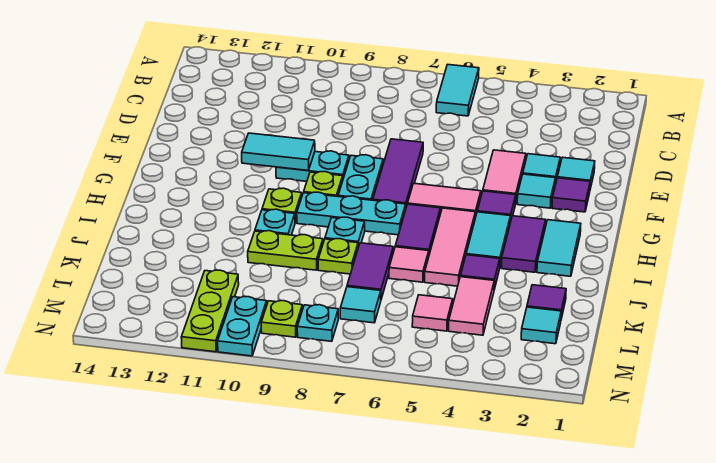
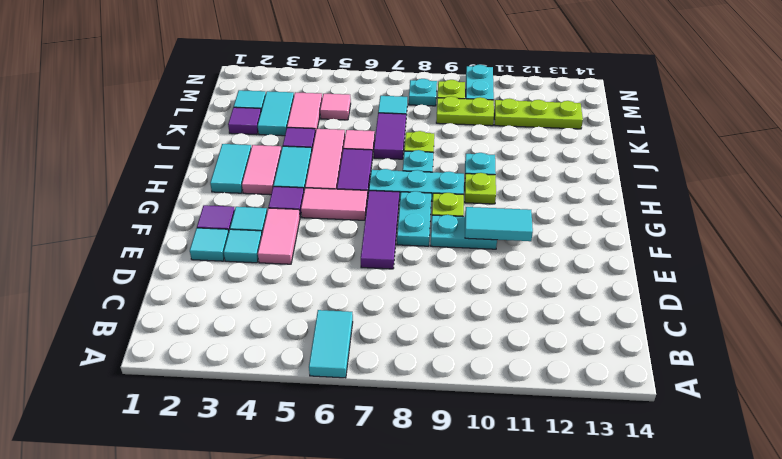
purple tile H3:I3 level 1 -> pink tile H3:I3 level 1
lime plate J9:J10 level 1 -> lime plate L9:L10 level 1
none -> cyan tile K3:L3 level 1
lime plate L11:N11 level 1 -> lime plate L11:L13 level 1

